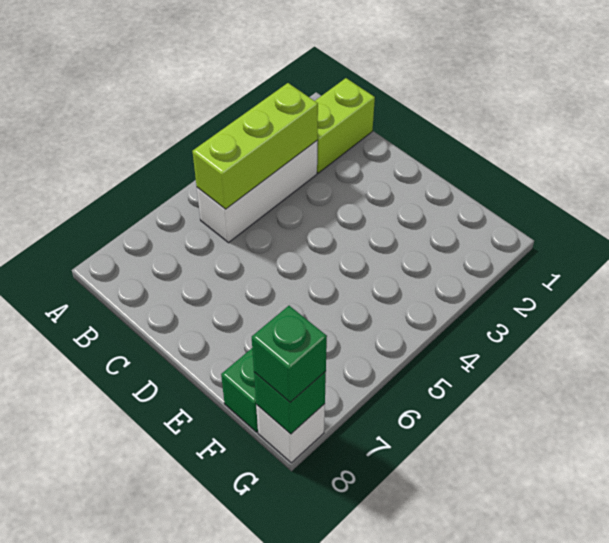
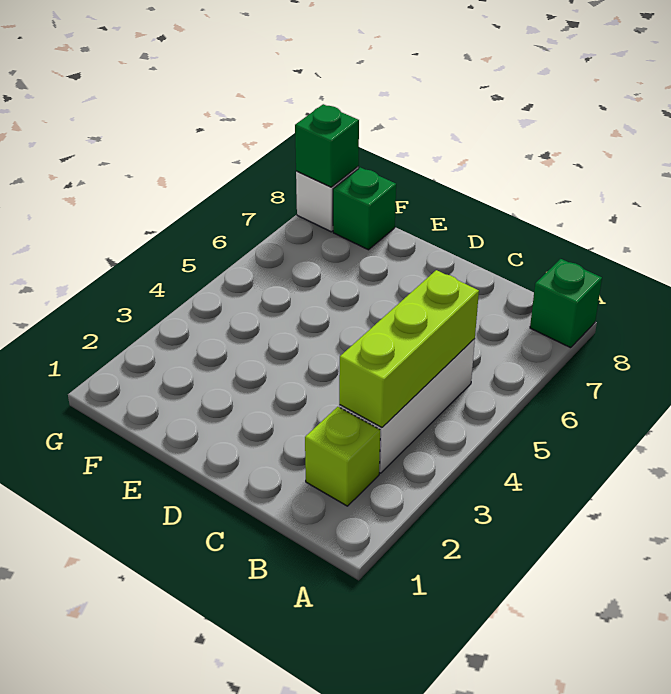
lime brick B1:B2 level 1 -> lime brick B2 level 1
green brick G8 level 3 -> green brick A8 level 1

